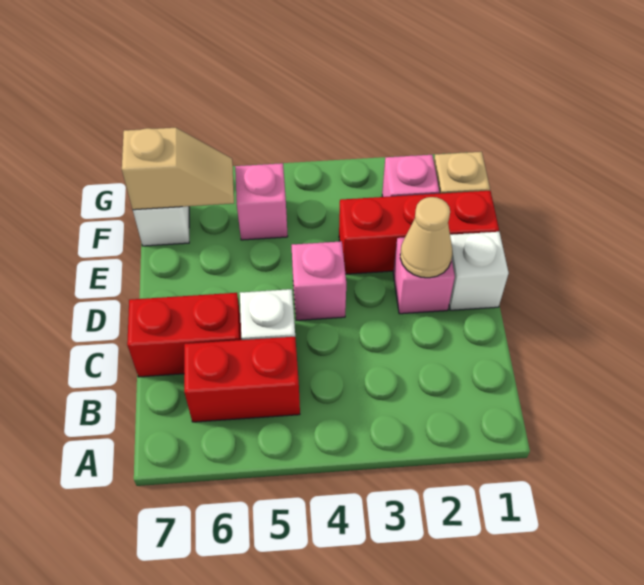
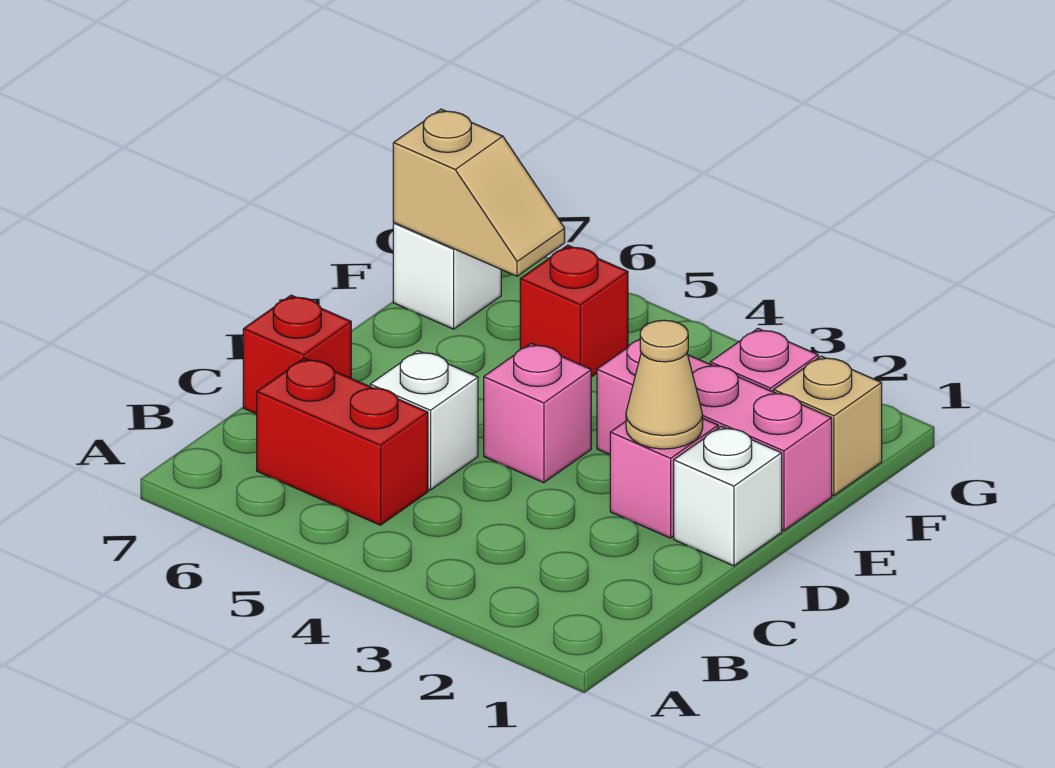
red brick C6:C7 level 1 -> red brick C7 level 1
red brick E1:E3 level 1 -> pink brick E1:E3 level 1
pink brick F5 level 1 -> red brick F5 level 1

